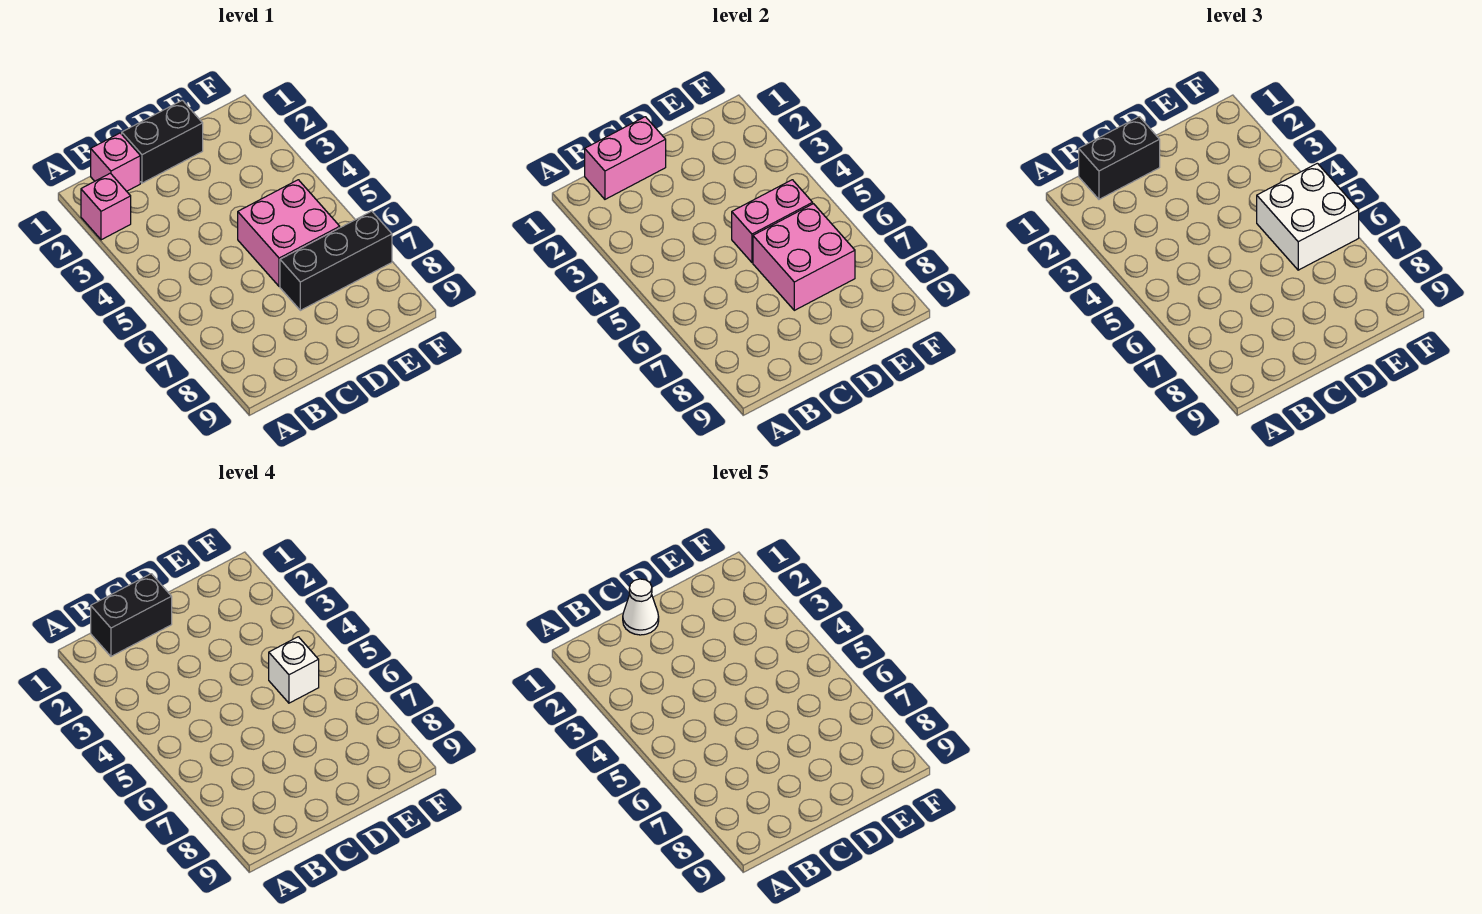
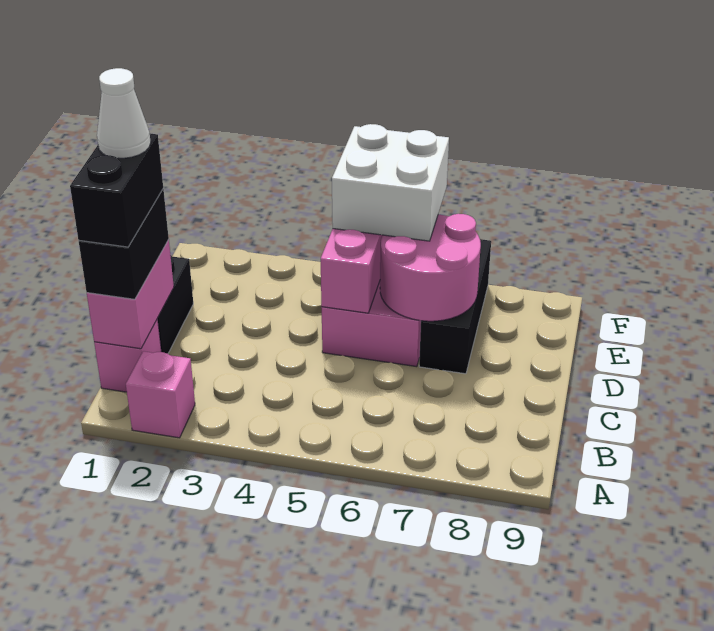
pink brick D6:E7 level 2 -> pink round brick D6:E7 level 2
white brick E5 level 4 -> none

